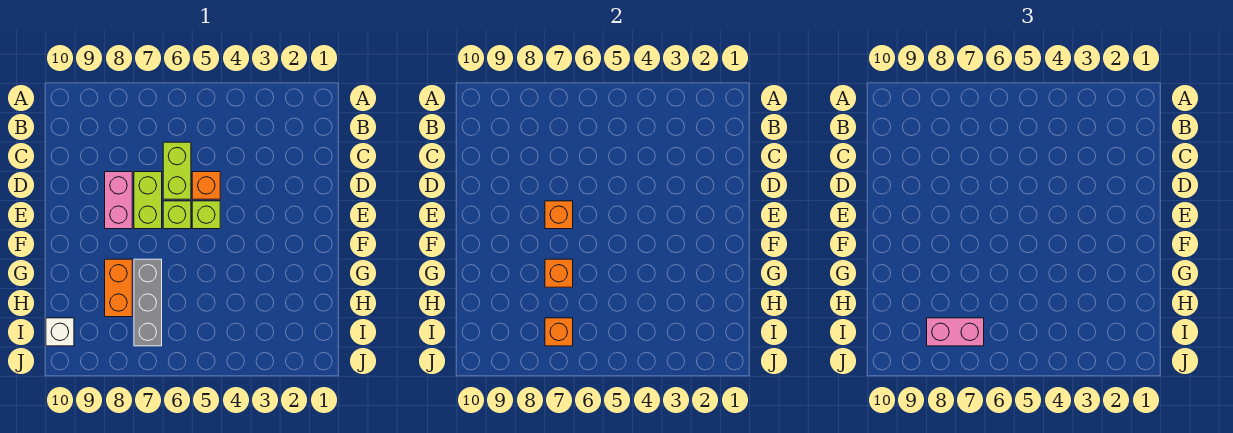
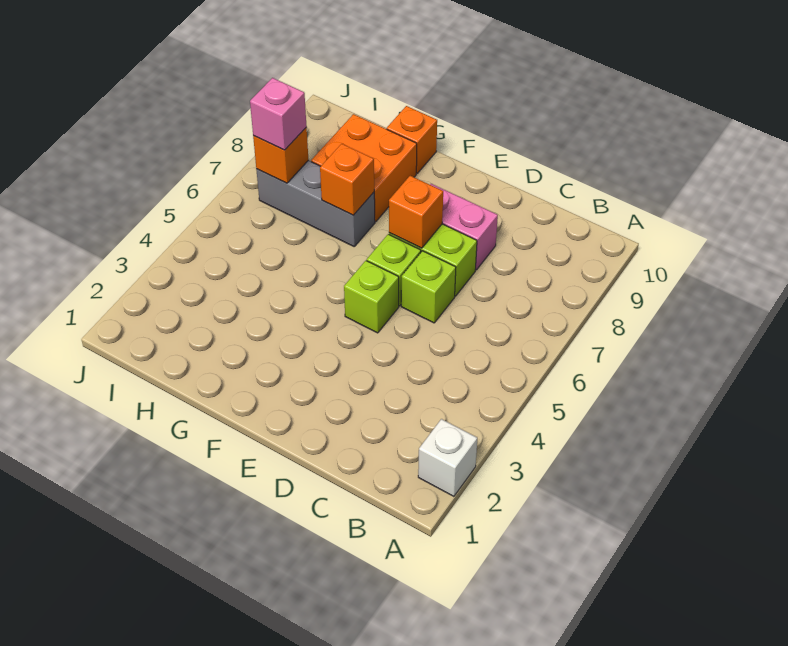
lime brick C6:D6 level 1 -> lime brick D6 level 1
orange brick D5 level 1 -> orange brick G10 level 1
orange brick G8:H8 level 1 -> orange brick G8:H9 level 1
pink brick I7:I8 level 3 -> pink brick I7 level 3
white brick I10 level 1 -> white brick A2 level 1

